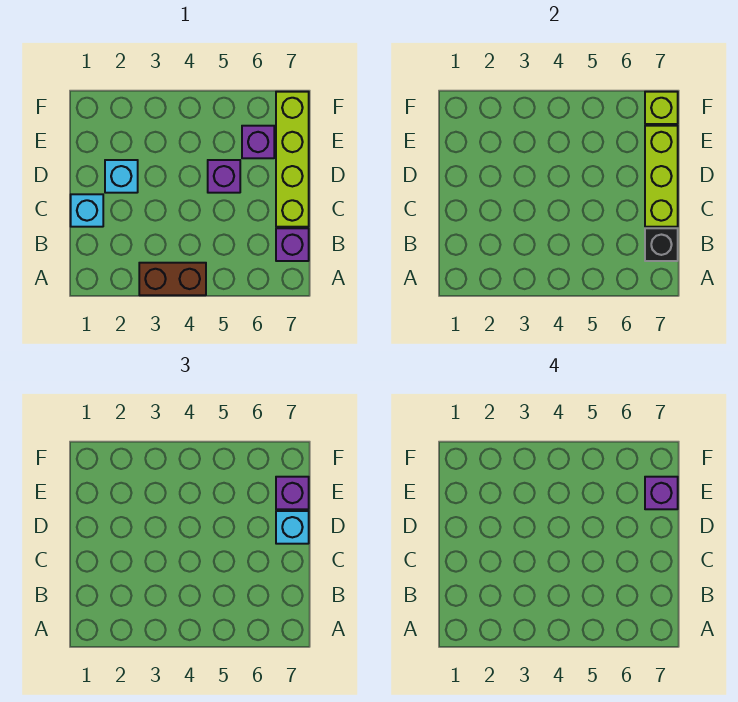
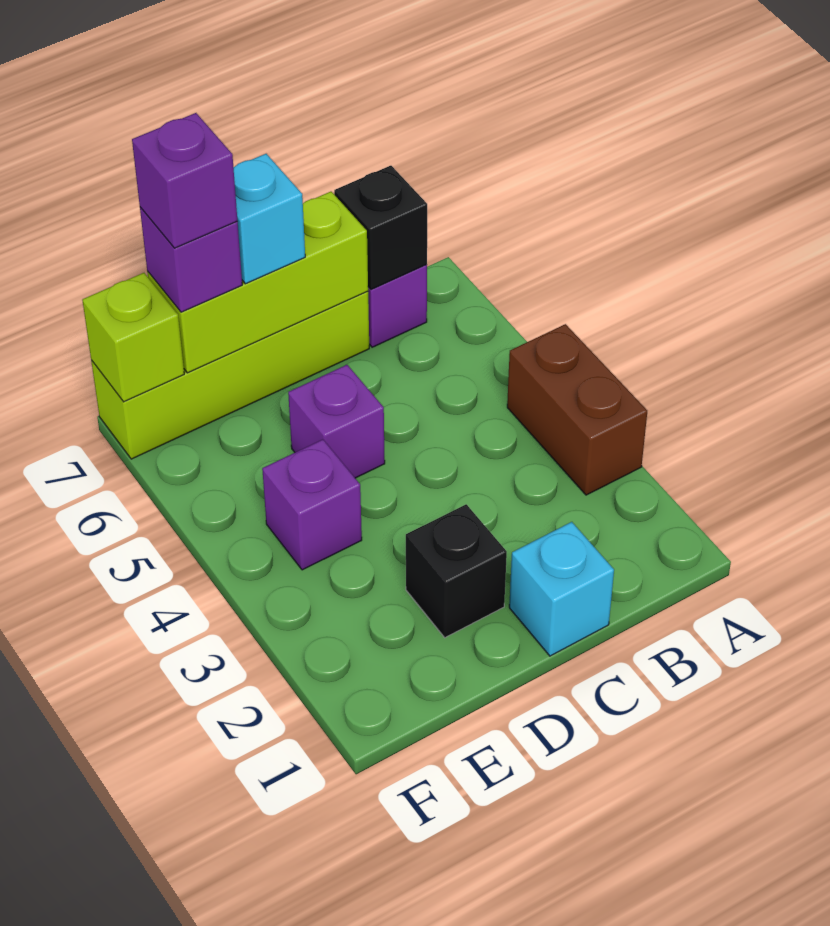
cyan brick D2 level 1 -> black brick D2 level 1
purple brick E6 level 1 -> purple brick E4 level 1

